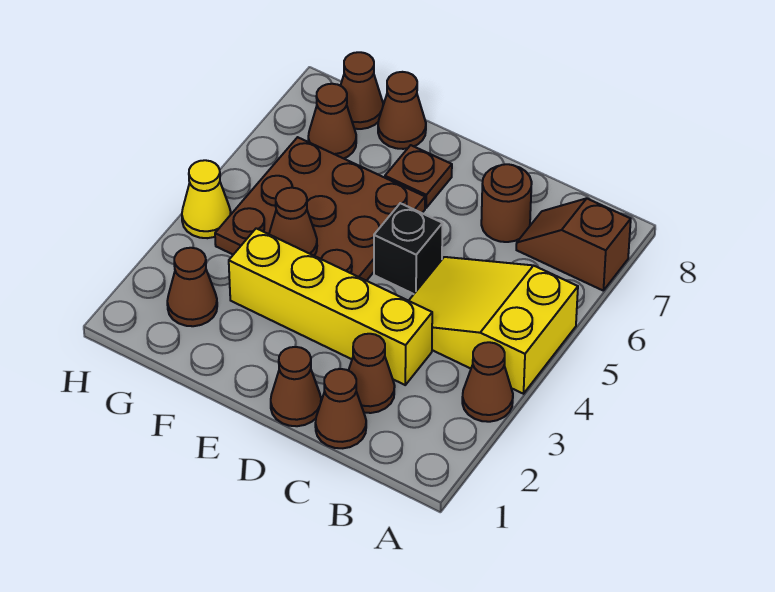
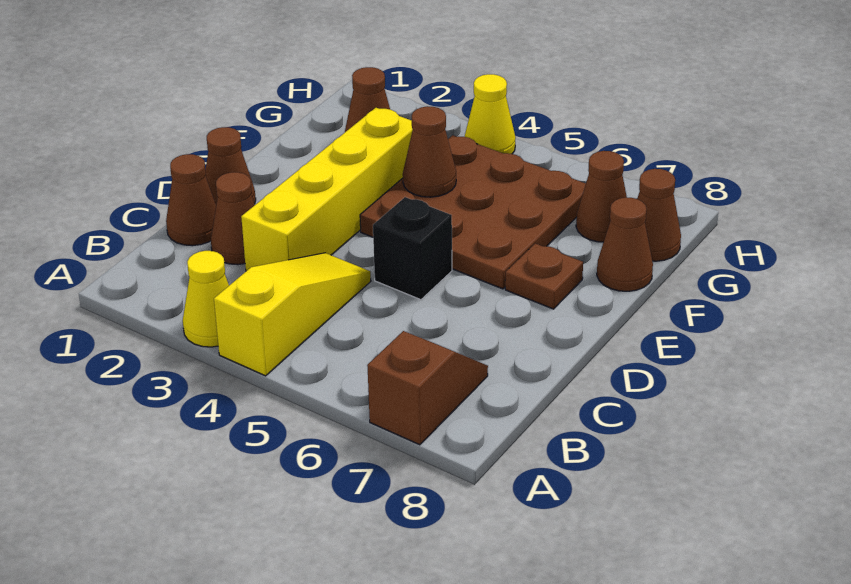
brown cone A3 level 1 -> yellow cone A3 level 1
yellow slope A4:C5 level 1 top A -> yellow slope A4:C4 level 1 top A
brown round brick C7 level 1 -> none

